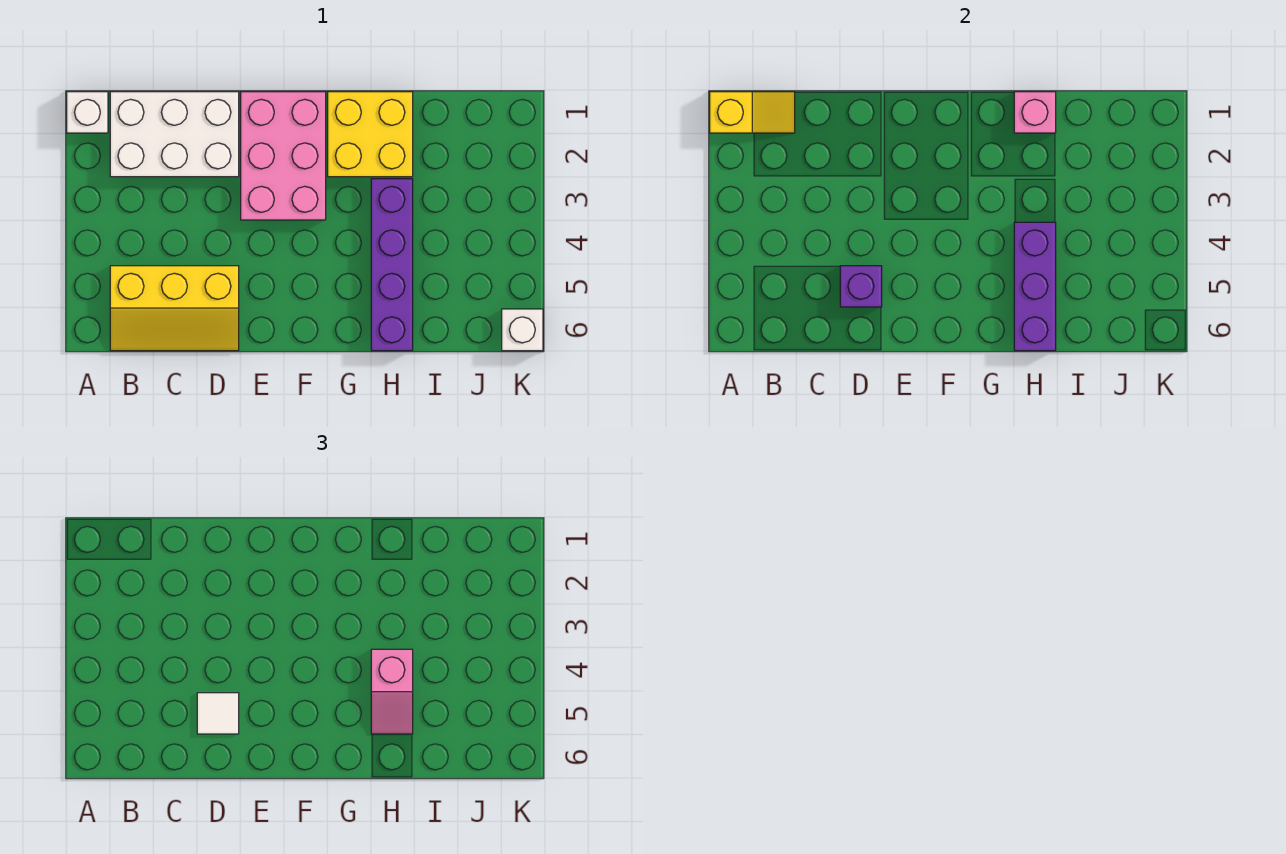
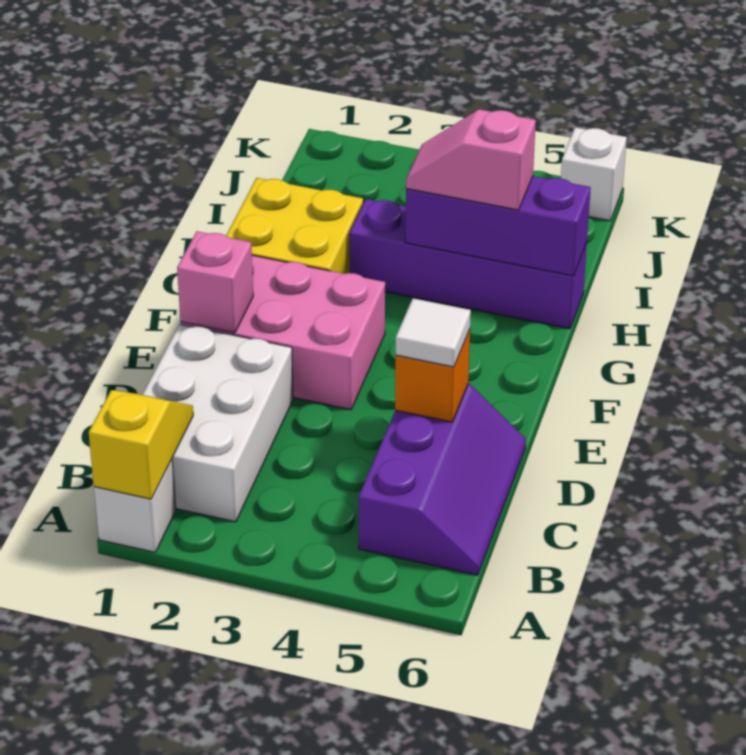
yellow slope B5:D6 level 1 top 5 -> purple slope B5:D6 level 1 top 5
purple brick D5 level 2 -> orange brick D5 level 2
pink brick H1 level 2 -> pink brick E1 level 2
pink slope H4:H5 level 3 top 4 -> pink slope H4:H5 level 3 top 5

